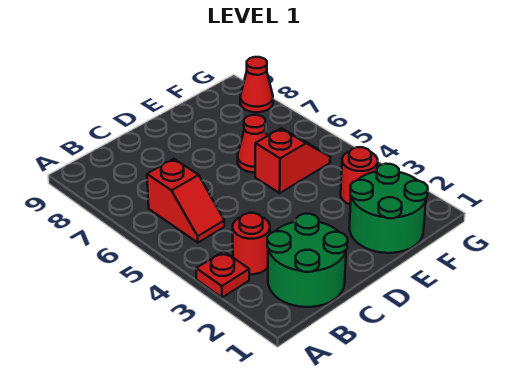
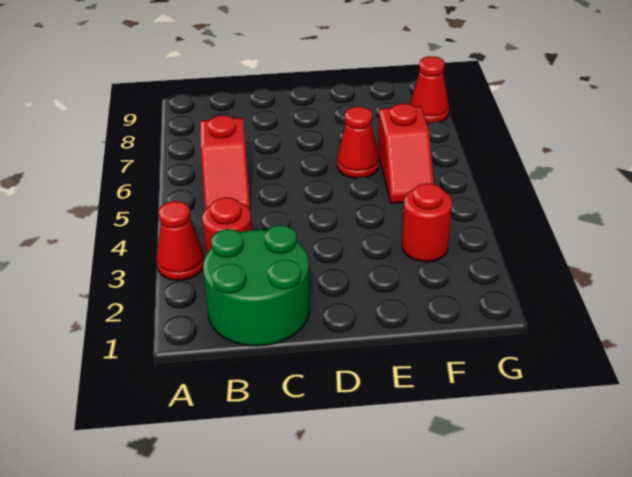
red plate A3 level 1 -> red cone A3 level 1
green round brick E1:F2 level 1 -> none
red slope E5:F5 level 1 top E -> red slope F5:F6 level 1 top 6

